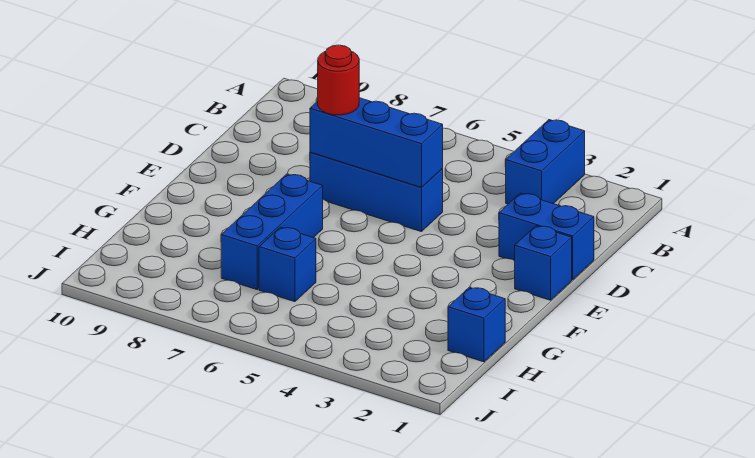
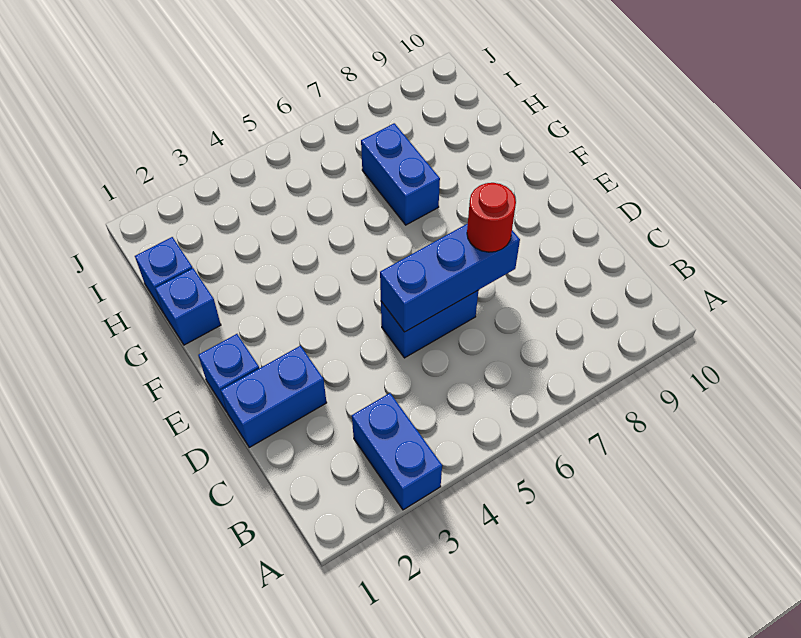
blue brick D5:D7 level 1 -> blue brick D5:D6 level 1
blue brick F7:H7 level 1 -> blue brick G7:H7 level 1
blue brick H6 level 1 -> blue brick G1 level 1

